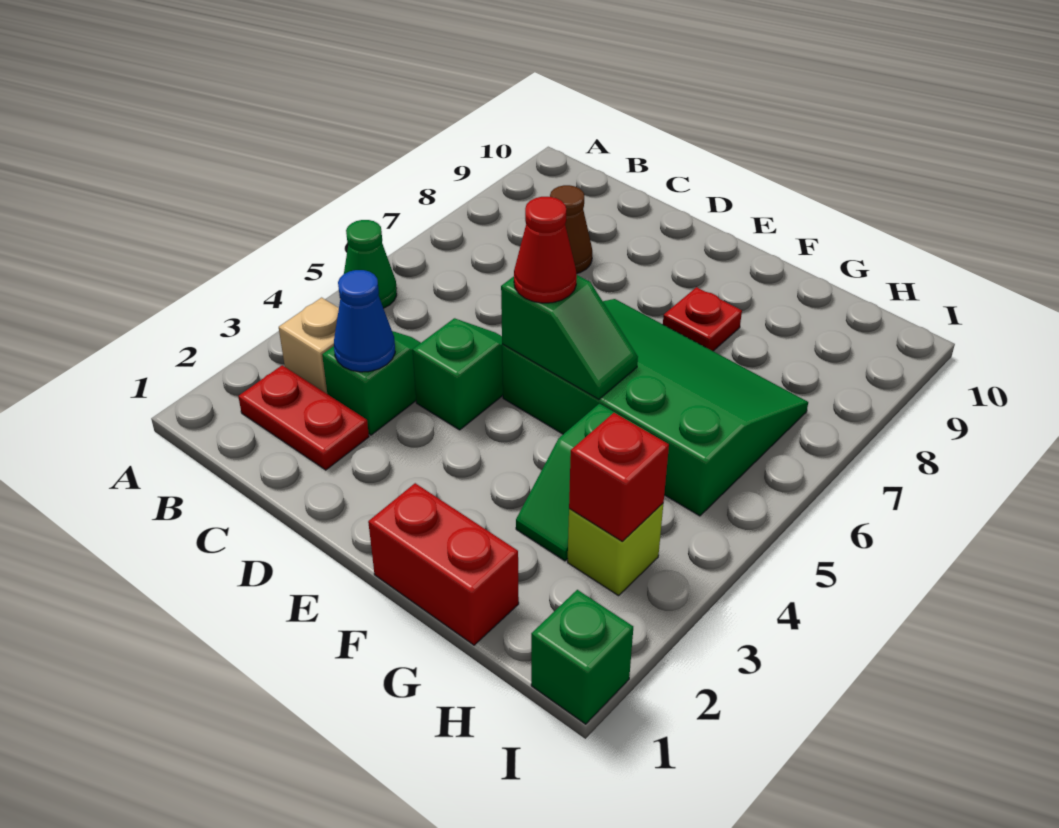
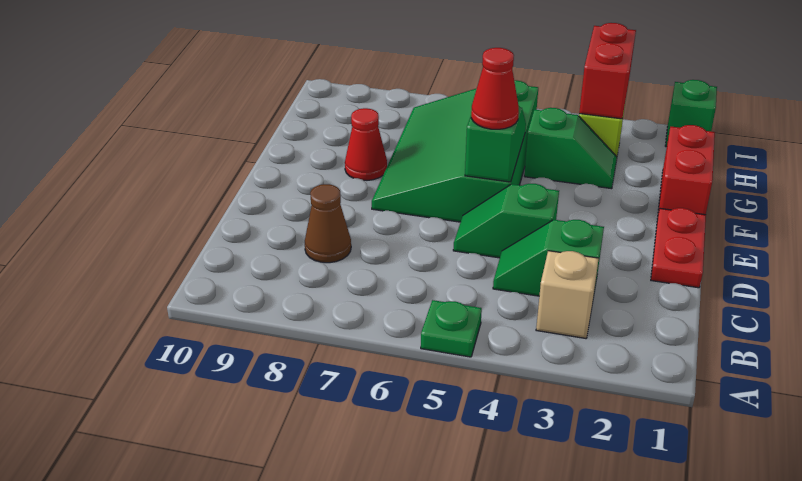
green cone A5 level 1 -> green plate A5 level 1
red plate B2:C2 level 1 -> red plate D1:E1 level 1
blue cone C3 level 2 -> none
red plate F8 level 1 -> red cone F8 level 1
red brick H3 level 2 -> red brick H3:I3 level 2

